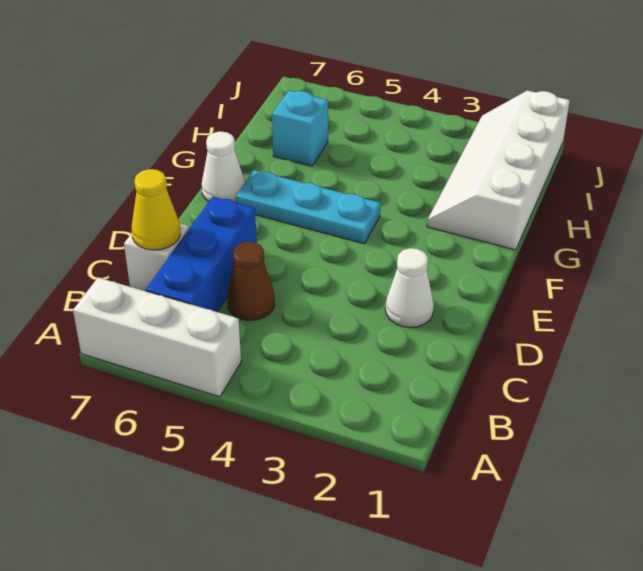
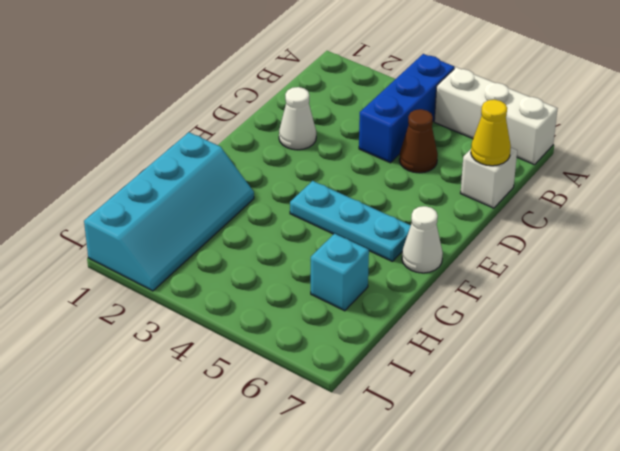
blue brick B6:D6 level 1 -> blue brick A4:C4 level 1
white slope G1:J2 level 1 top 1 -> cyan slope G1:J2 level 1 top 1

